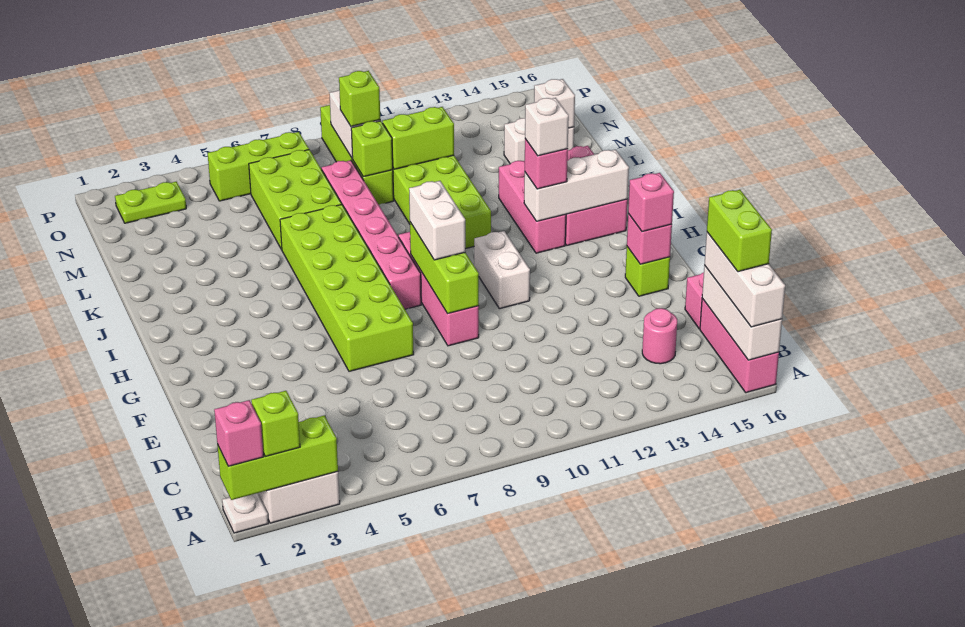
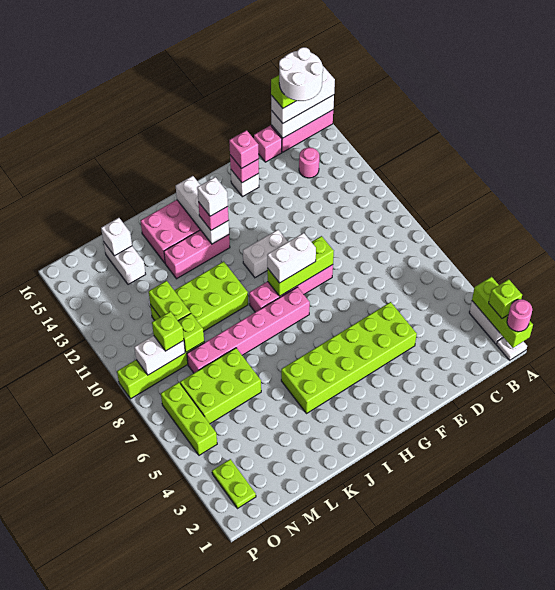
pink brick A1 level 3 -> pink round brick A1 level 3
none -> white round brick B15:C16 level 5
lime brick F6:K7 level 1 -> lime brick E4:J5 level 1
lime brick F15 level 1 -> white brick F15 level 1

